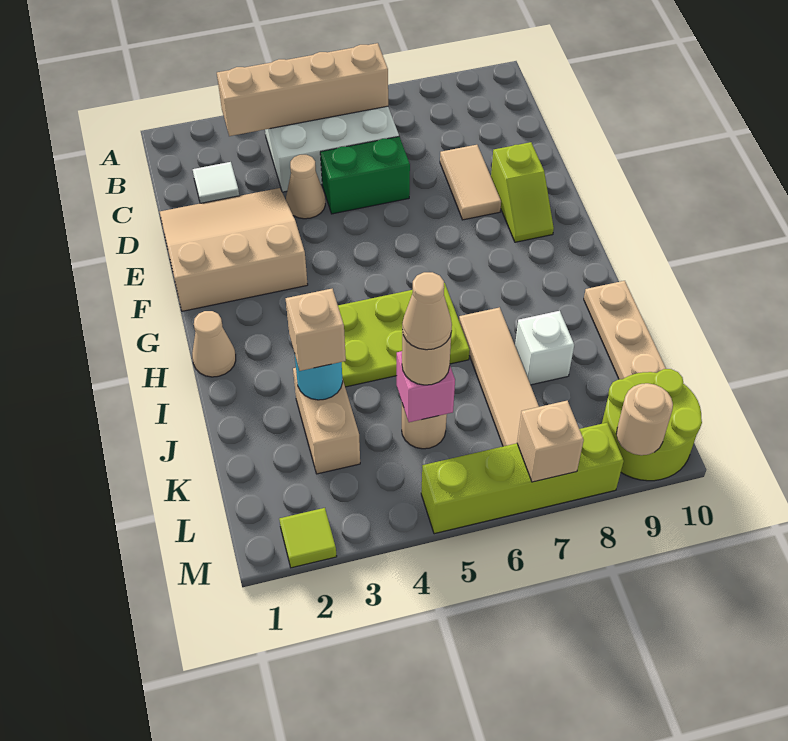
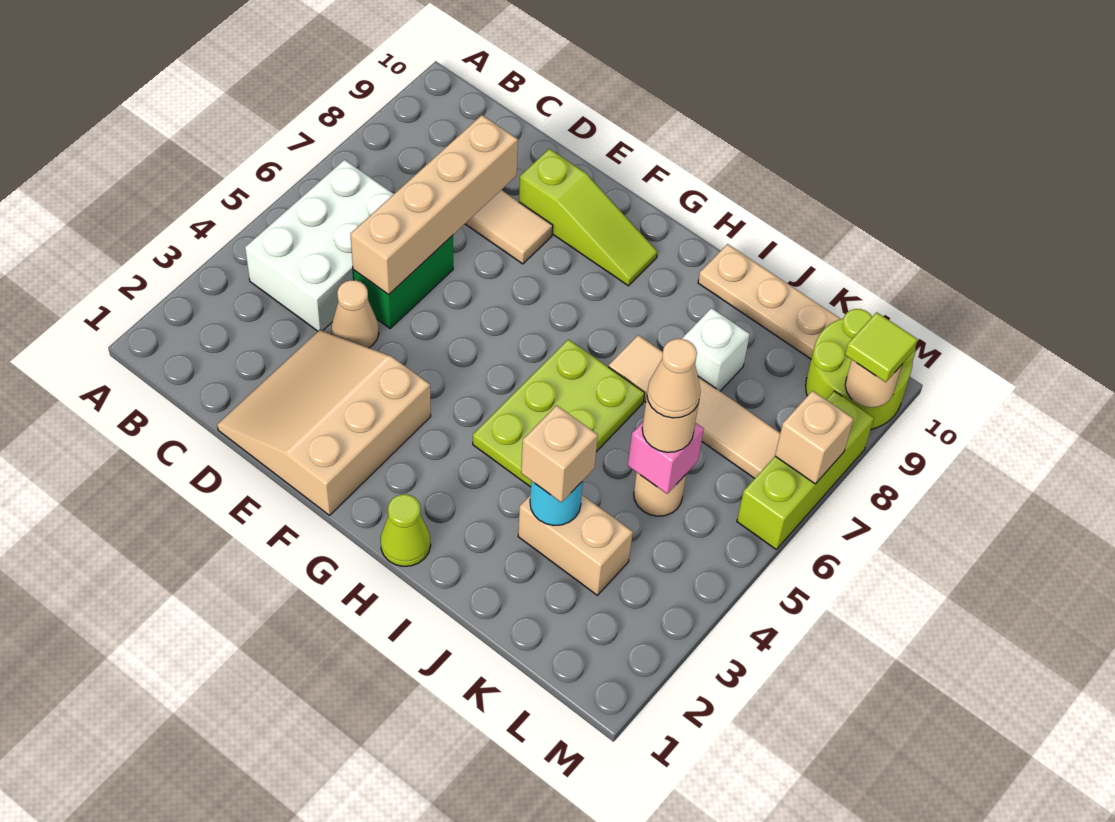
tan brick B3:B6 level 2 -> tan brick D5:D8 level 2
white tile C2 level 1 -> none
lime slope E9:F9 level 1 top E -> lime slope E9:G9 level 1 top E
tan cone H1 level 1 -> lime cone H1 level 1
lime tile M2 level 1 -> lime tile M9 level 3
lime brick M5:M8 level 1 -> lime brick M6:M8 level 1

